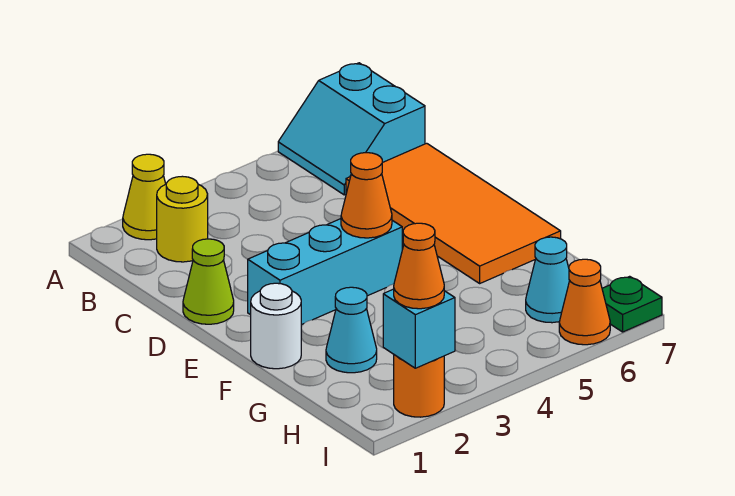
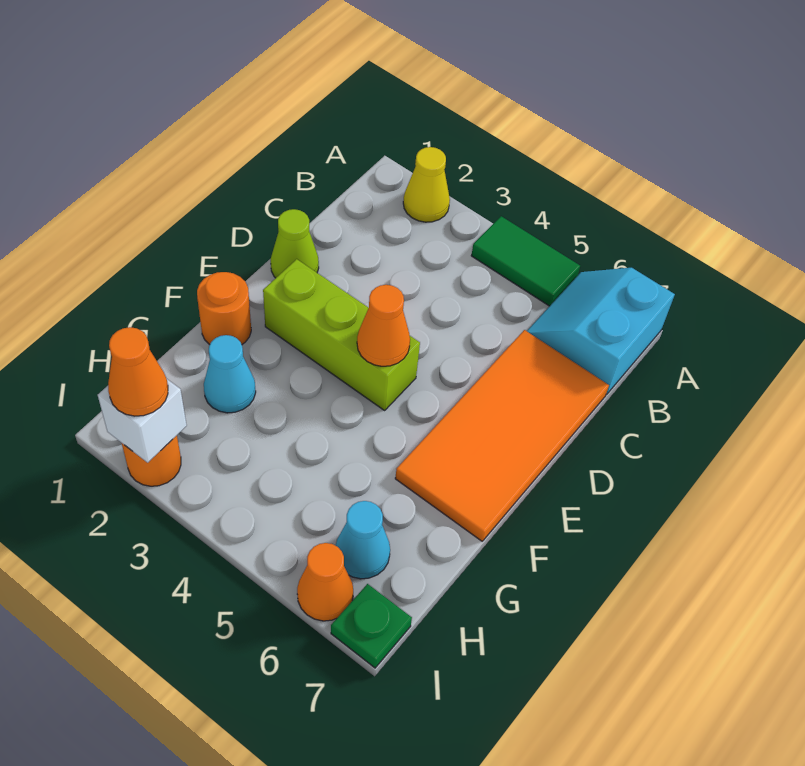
none -> green tile A4:A5 level 1
yellow round brick B2 level 1 -> none
cyan brick E2:E4 level 1 -> lime brick E2:E4 level 1
white round brick F1 level 1 -> orange round brick F1 level 1
cyan brick I2 level 2 -> white brick I2 level 2

